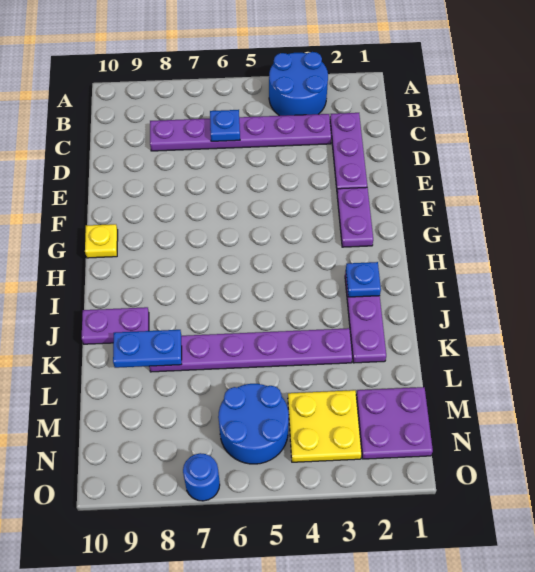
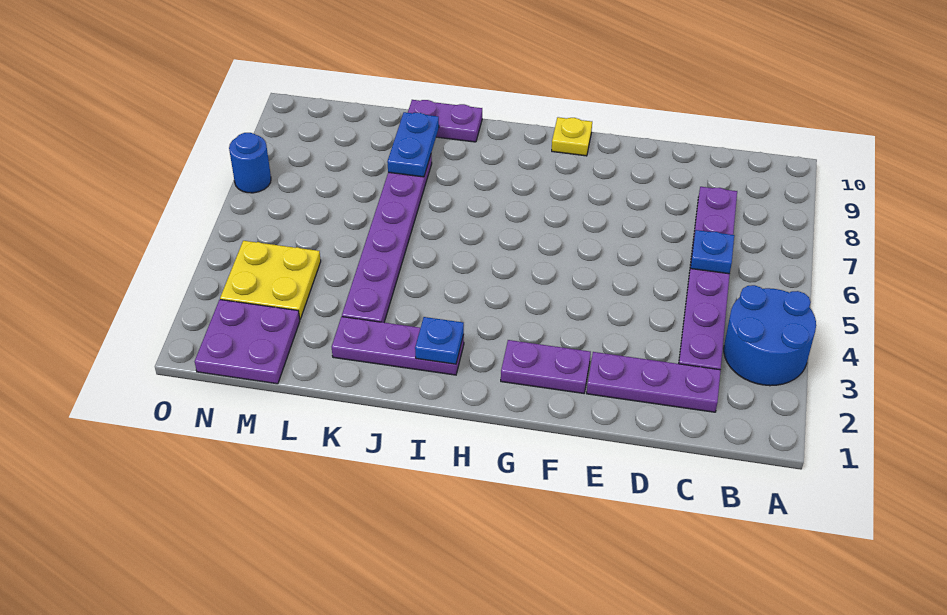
purple plate J9:J10 level 1 -> purple plate J10:K10 level 1
blue round brick M5:N6 level 1 -> none

